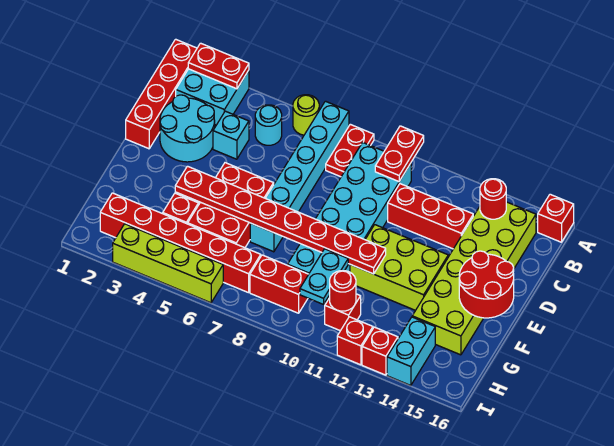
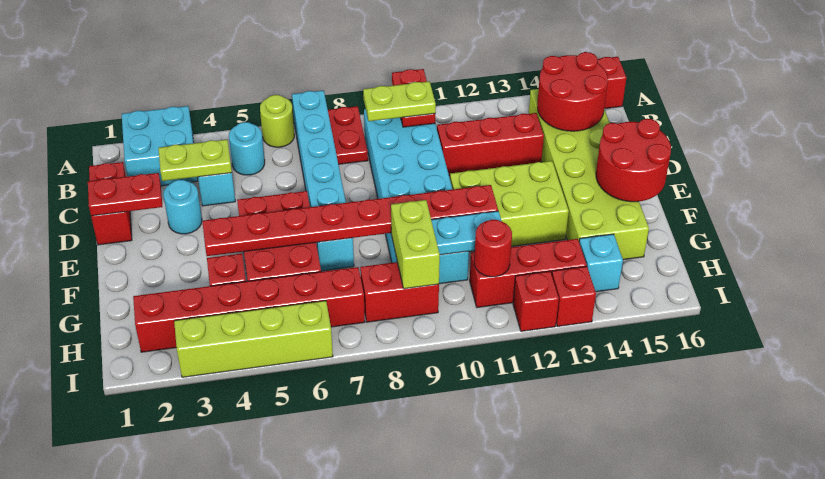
red brick A1:D1 level 1 -> red brick C1:D1 level 1
red plate A2:A3 level 2 -> red plate D1:D2 level 2
none -> lime plate B9:B10 level 3
red round brick B14 level 2 -> red round brick B14:C15 level 2
cyan round brick C2:D3 level 1 -> cyan round brick D3 level 1
none -> lime plate C3:C4 level 2
none -> lime brick G9:H9 level 2
cyan plate G10:H10 level 2 -> cyan plate G10:G11 level 2
red brick H11 level 1 -> red brick H11:H13 level 1
cyan brick H14:I14 level 1 -> cyan brick H14 level 1

